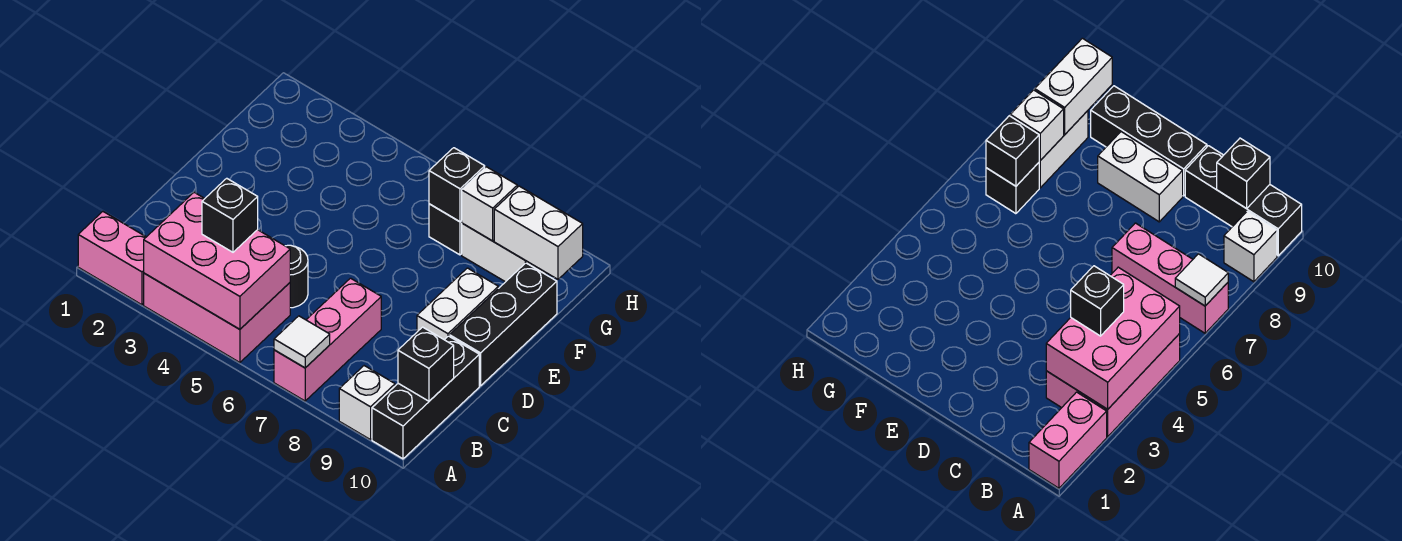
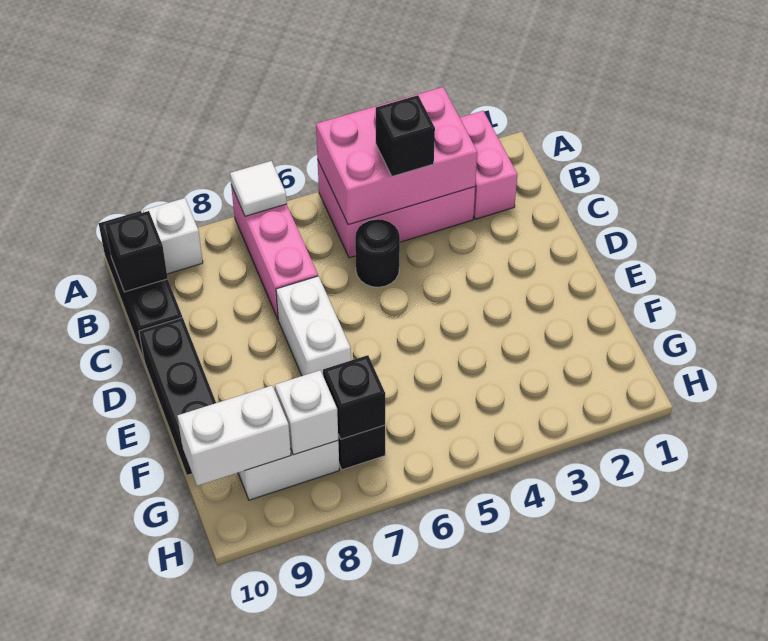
pink brick A1:A2 level 1 -> pink brick A2:B2 level 1
white brick D9:E9 level 1 -> white brick D7:E7 level 1

